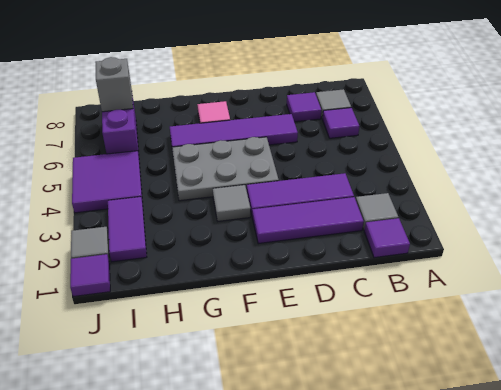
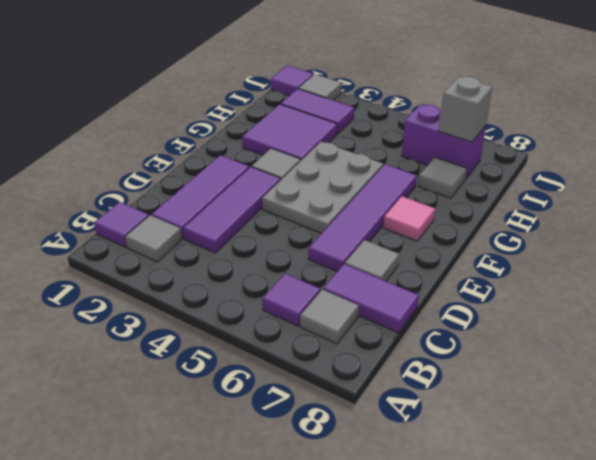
purple tile C7 level 1 -> purple tile C7:C8 level 1
none -> grey tile D7 level 1
none -> grey tile H7 level 1
purple tile I4:J5 level 1 -> purple tile G2:H3 level 1

